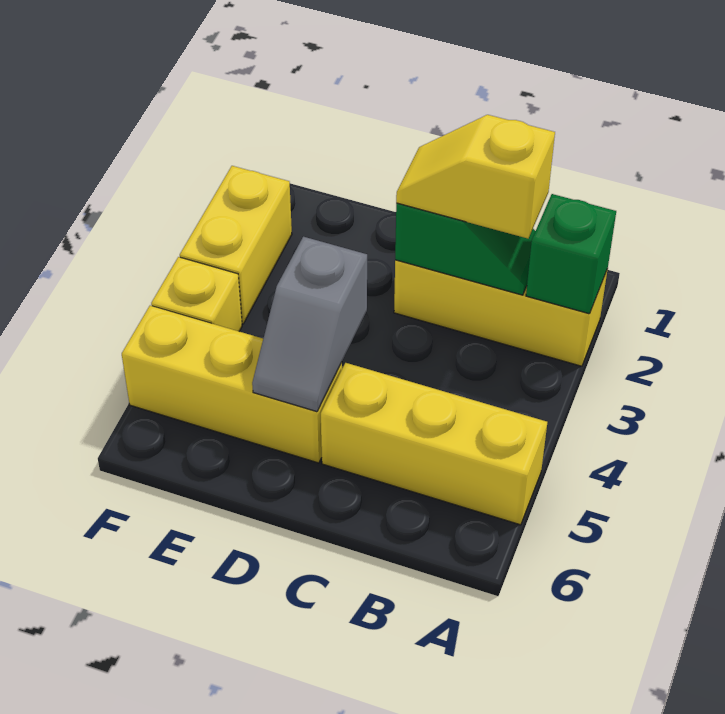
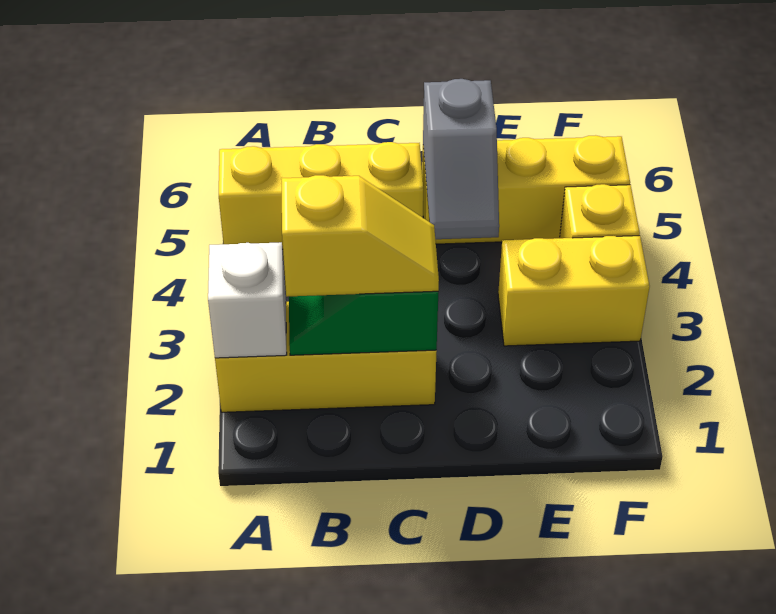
green brick A2 level 2 -> white brick A2 level 2
grey slope D4:D5 level 2 top 4 -> grey slope D4:D5 level 2 top 5
yellow brick F2:F3 level 1 -> yellow brick E3:F3 level 1

